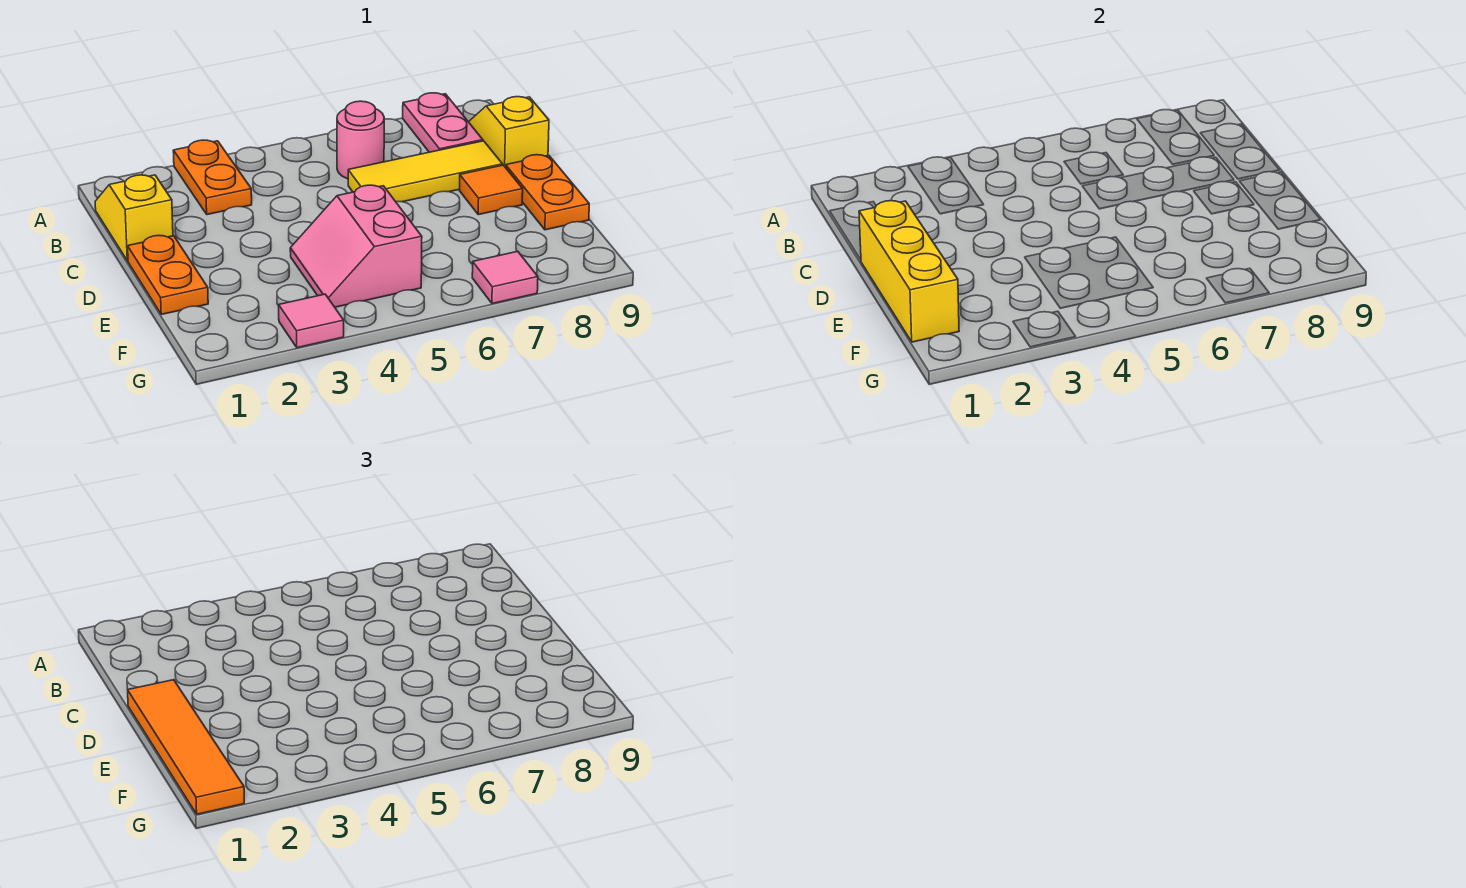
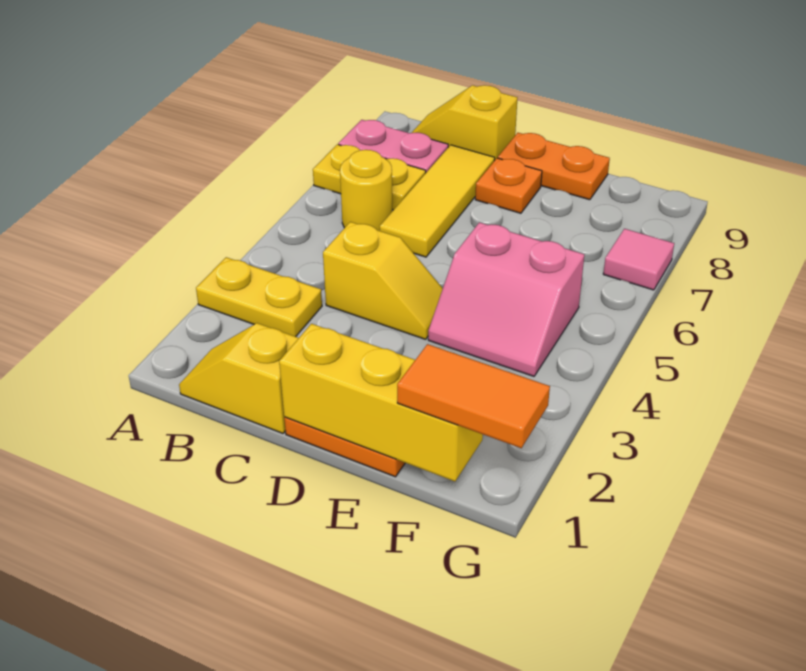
orange plate A3:B3 level 1 -> yellow plate A3:B3 level 1
none -> yellow plate A7:B7 level 1
pink round brick B6 level 1 -> yellow round brick B6 level 1
none -> yellow slope C4:D4 level 1 top C
orange tile D1:G1 level 3 -> orange tile F1:G1 level 3
orange tile D8 level 1 -> orange plate D8 level 1
pink tile G3 level 1 -> none

